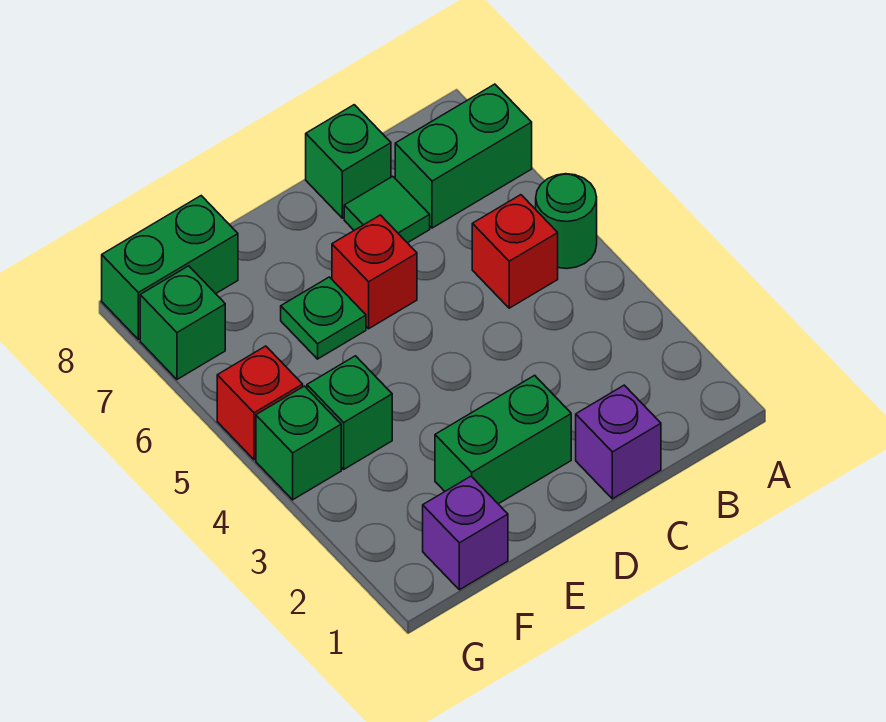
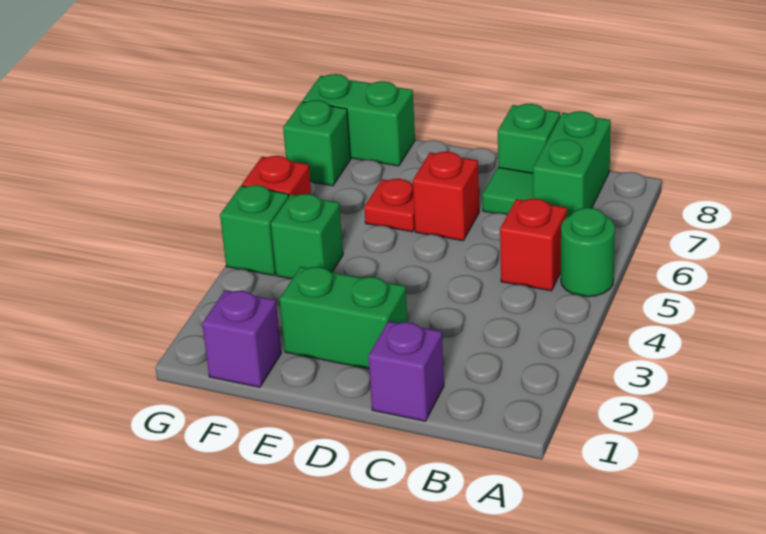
green brick A7:B7 level 1 -> green brick B7:B8 level 1
green plate E6 level 1 -> red plate E6 level 1

